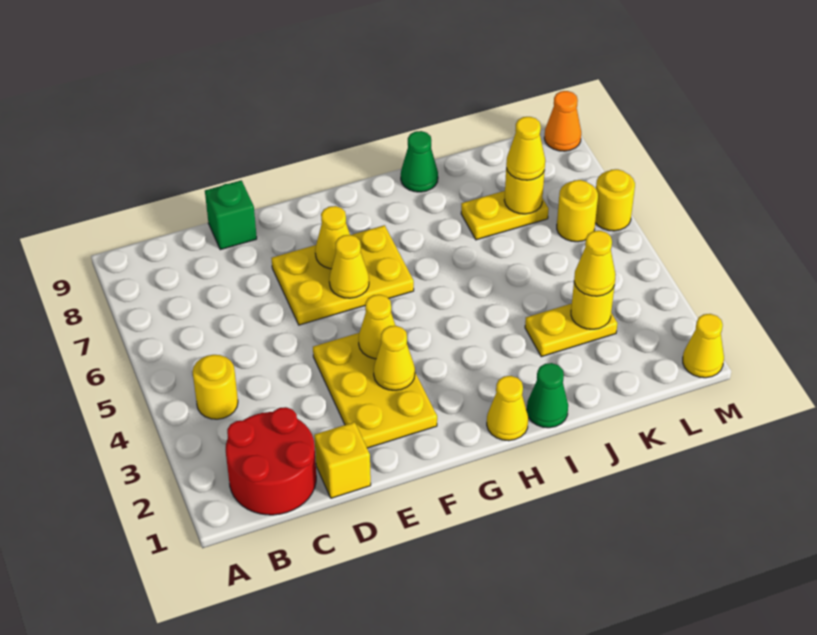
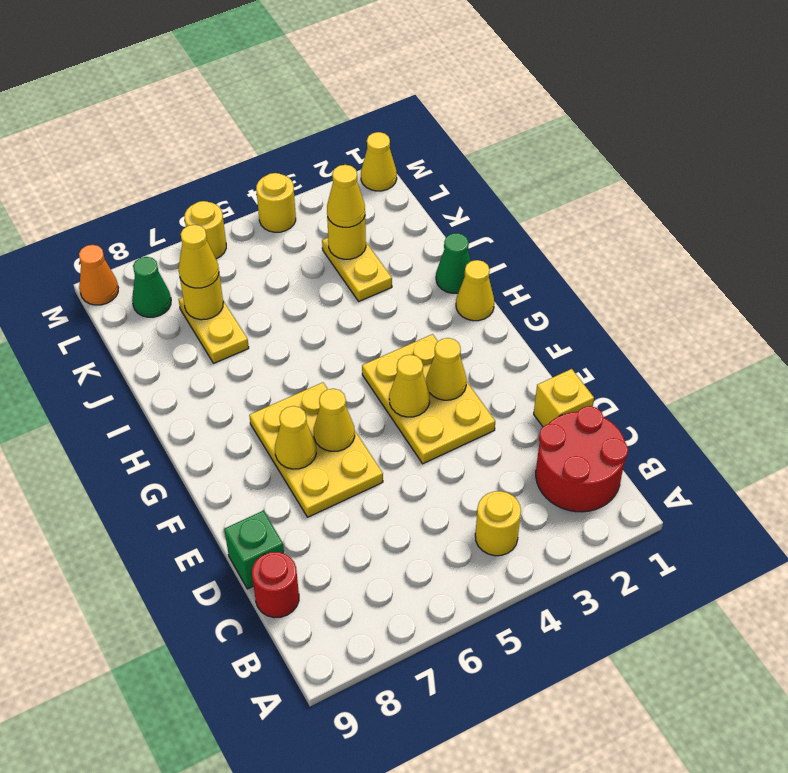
none -> red round brick C9 level 1
yellow plate E2:F4 level 1 -> yellow plate E3:G4 level 1
green cone I9 level 1 -> green cone L8 level 1
yellow round brick L6 level 1 -> yellow round brick M4 level 1

